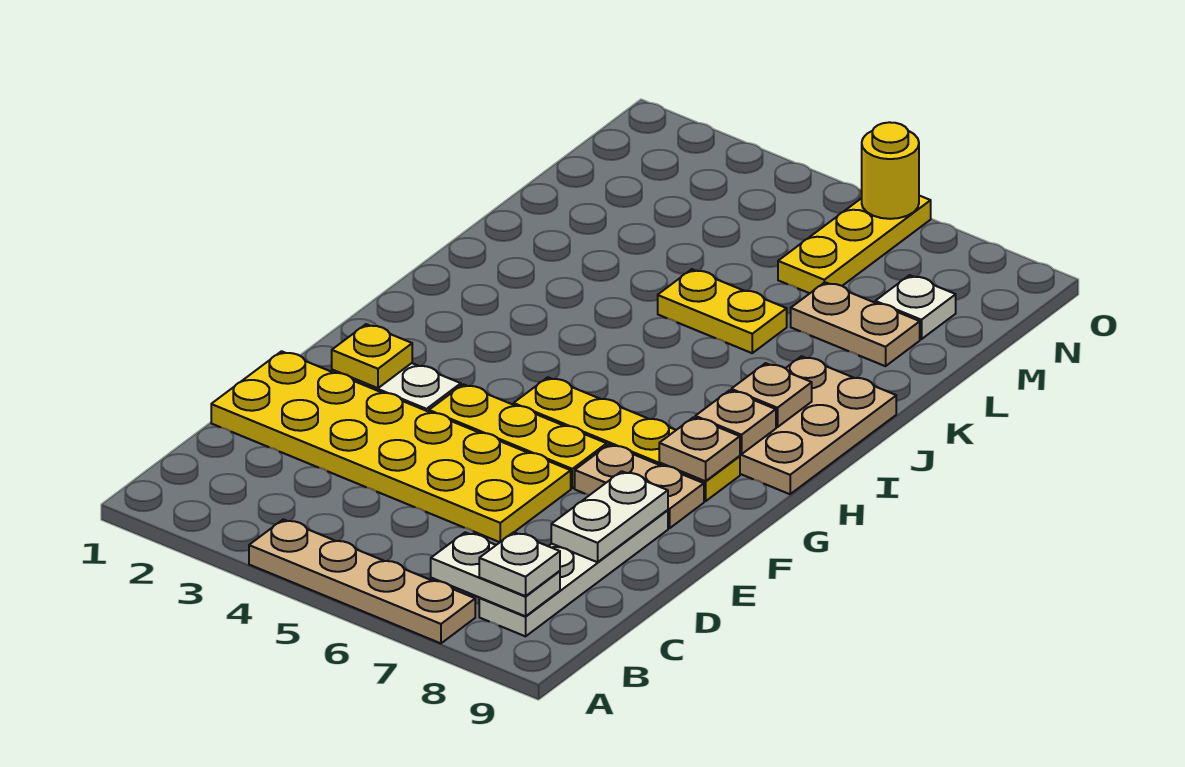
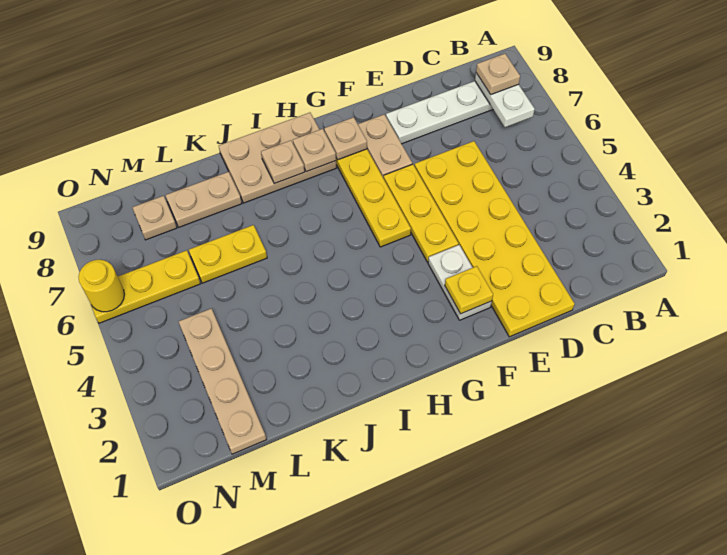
tan plate A4:A7 level 1 -> tan plate M1:M4 level 1
white plate B8 level 3 -> tan plate B8 level 3
white plate D8:E8 level 2 -> none
yellow plate K5:K6 level 1 -> yellow plate K6:L6 level 1
tan plate L7:L8 level 1 -> tan plate K8:L8 level 1
white plate M8 level 1 -> tan plate M8 level 1

